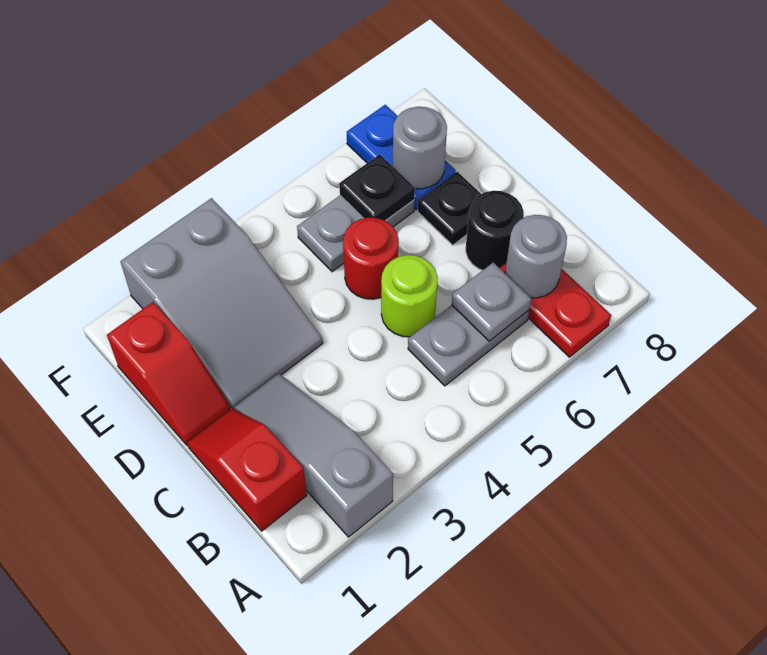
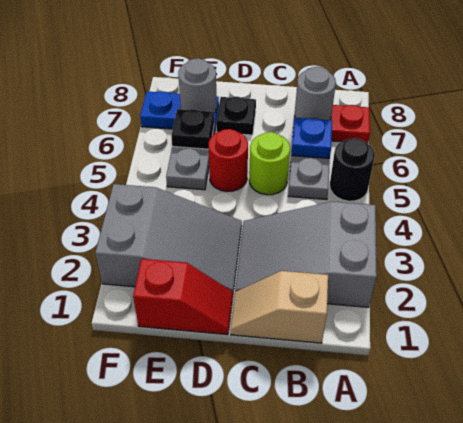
grey slope A2:C2 level 1 top A -> grey slope A2:C3 level 1 top A
red slope B1:C1 level 1 top B -> tan slope B1:C1 level 1 top B
grey plate B6 level 2 -> blue plate B6 level 2
black round brick C7 level 1 -> black round brick A5 level 1

